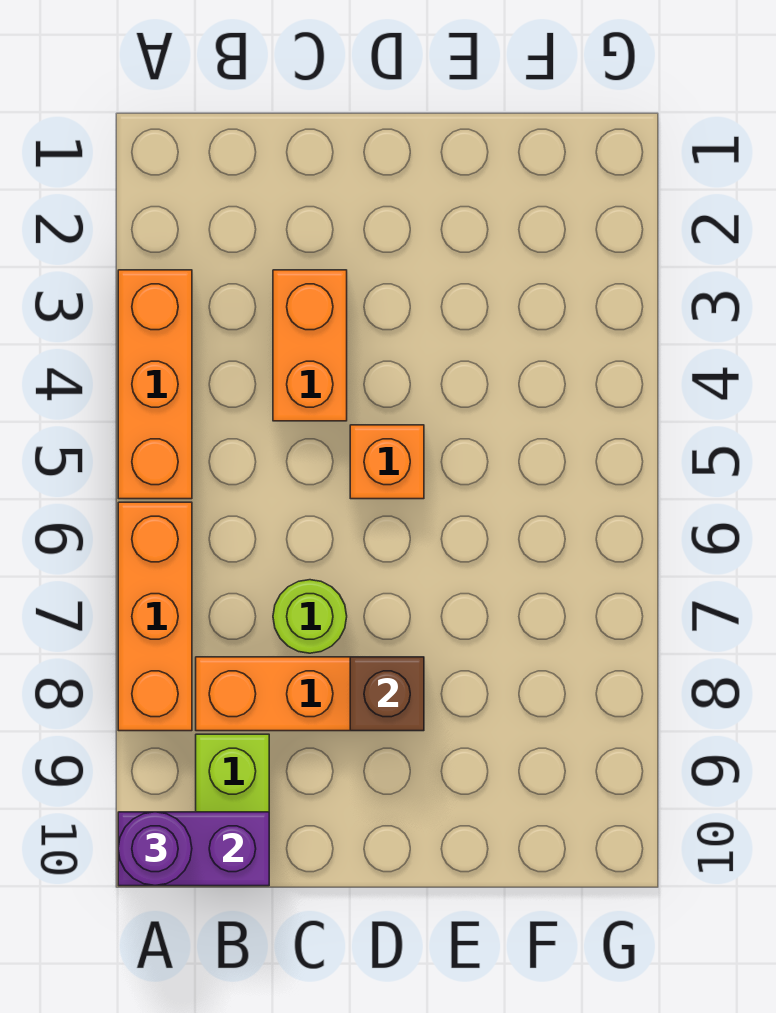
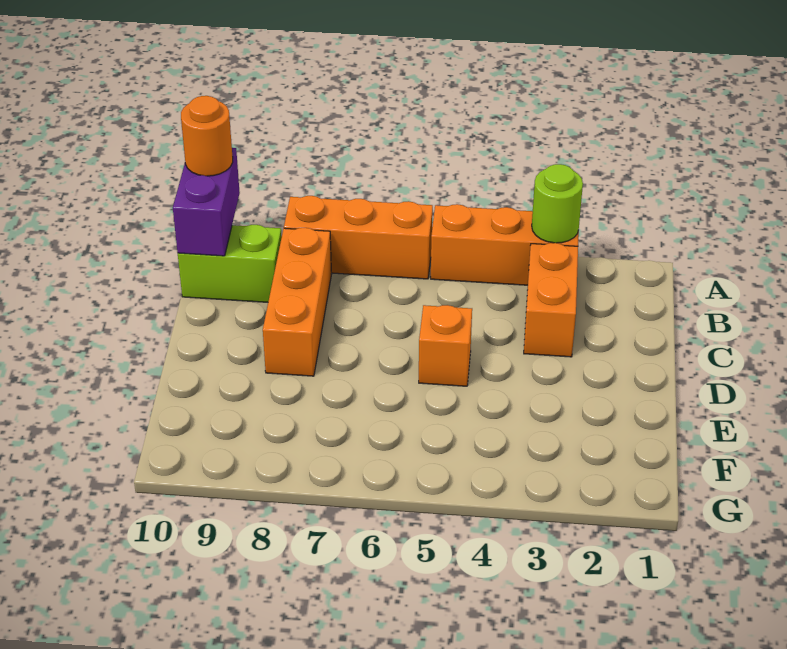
purple round brick A10 level 3 -> orange round brick A10 level 3
orange brick C3:C4 level 1 -> orange brick B3:C3 level 1
lime round brick C7 level 1 -> lime round brick A3 level 2
brown brick D8 level 2 -> none

